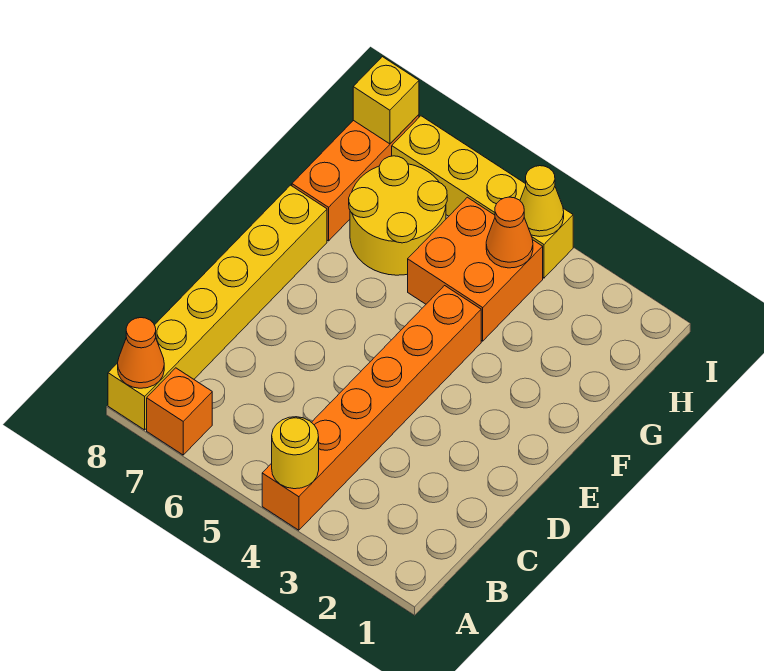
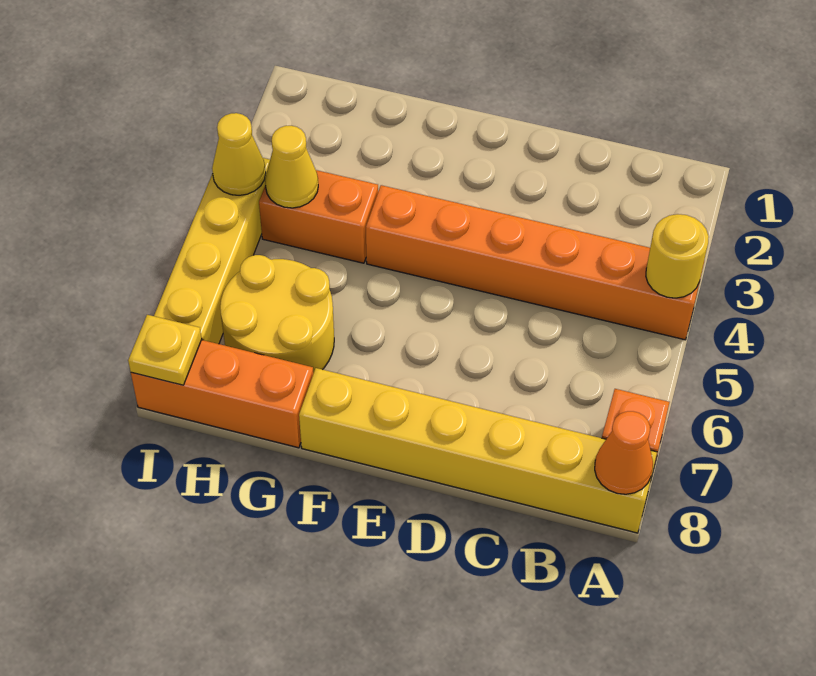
orange brick G4:H5 level 1 -> orange brick G4:H4 level 1
orange cone H4 level 2 -> yellow cone H4 level 2
yellow brick I8 level 2 -> yellow plate I8 level 2

